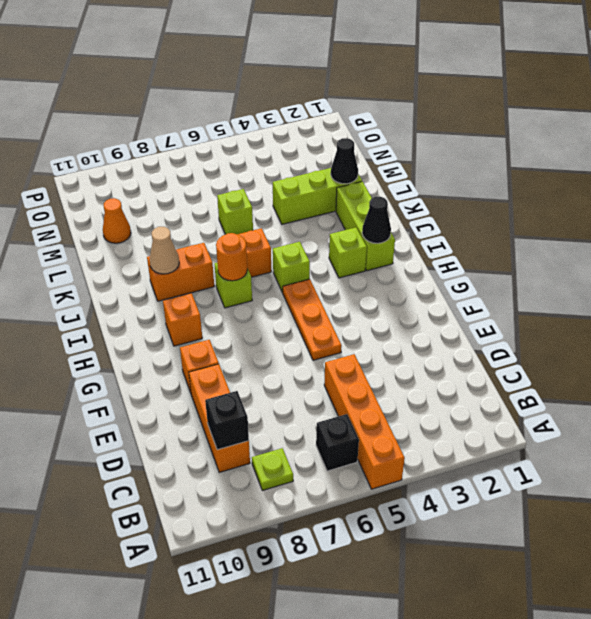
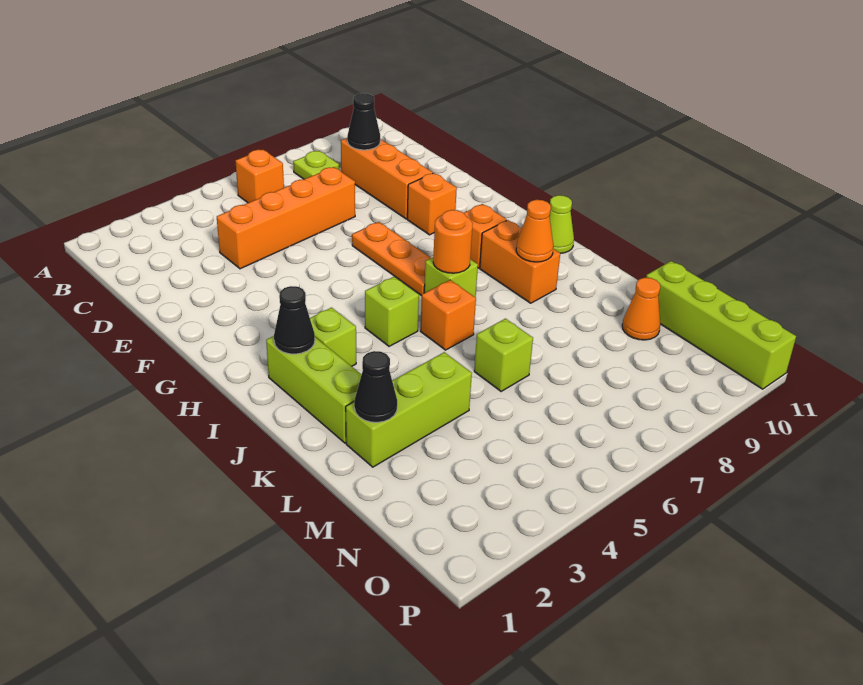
orange brick A5:D5 level 1 -> orange brick D4:D7 level 1
black brick B6 level 1 -> orange brick B6 level 1
black brick C9 level 2 -> black cone C9 level 2
orange plate F5:H5 level 1 -> orange plate F7:H7 level 1
none -> lime cone I11 level 1
orange brick J8:J9 level 1 -> orange brick I9:J9 level 1
tan cone J9 level 2 -> orange cone J9 level 2
none -> lime brick M11:P11 level 1

